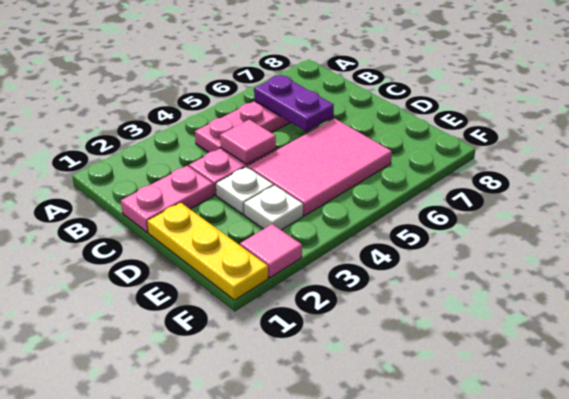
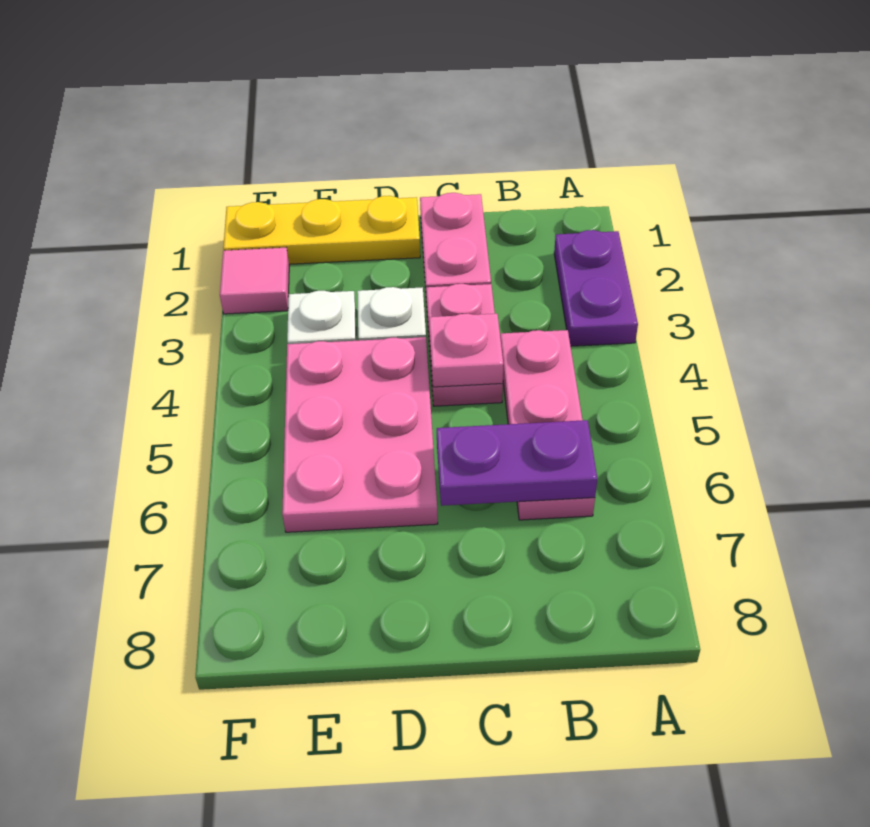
none -> purple plate A2:A3 level 1
pink tile C4 level 2 -> pink plate C4 level 2
pink tile D4:E6 level 1 -> pink plate D4:E6 level 1

